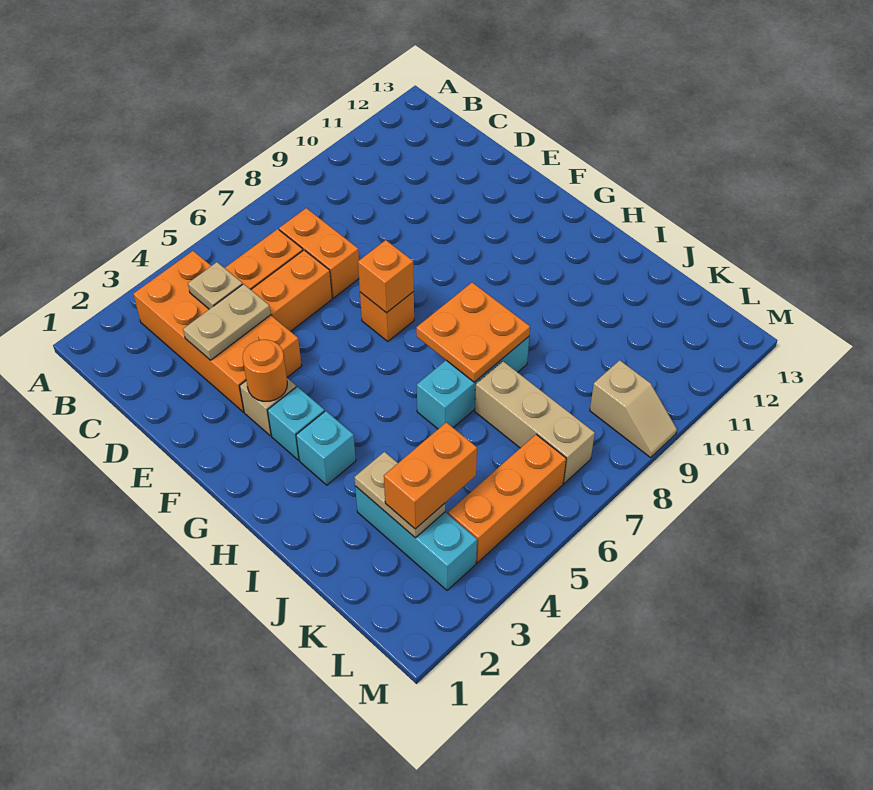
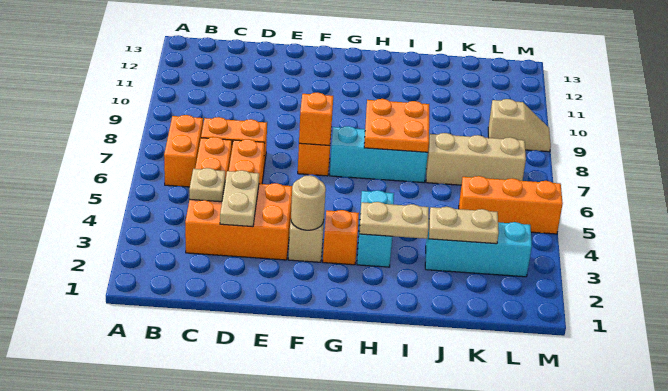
orange brick B3:E4 level 1 -> orange brick C3:E4 level 1
orange round brick F3 level 2 -> tan round brick F3 level 2
cyan brick G3 level 1 -> orange brick G3 level 1
cyan brick H3 level 1 -> cyan brick H3:H4 level 1
none -> tan plate H3:I3 level 2
cyan brick I6:I8 level 1 -> cyan brick G7:I7 level 1
orange brick K3:K4 level 3 -> orange brick B6:B7 level 1
orange brick L4:L6 level 1 -> orange brick K5:M5 level 1

